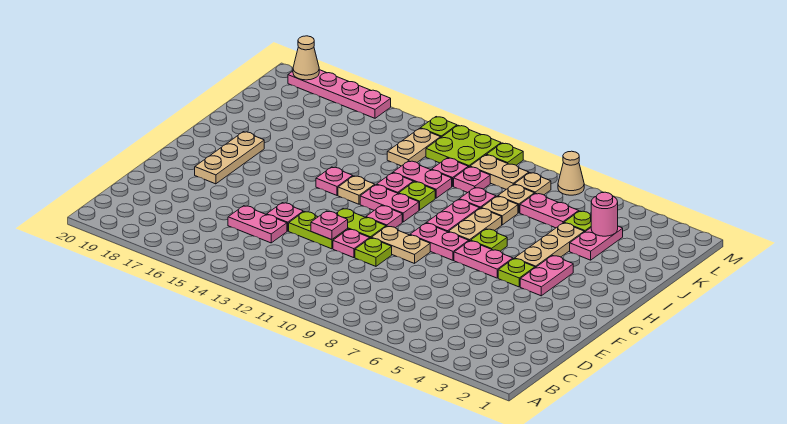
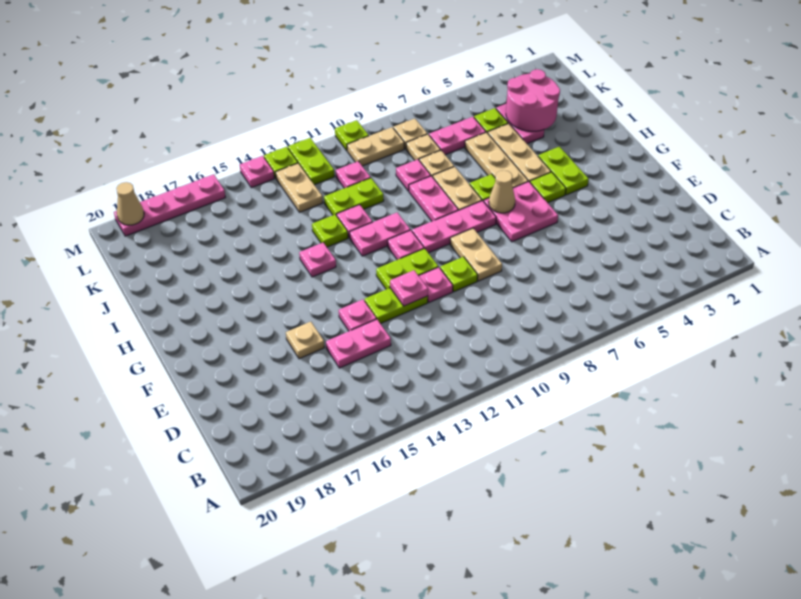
tan plate F9:F10 level 1 -> tan plate E9:F9 level 1
tan plate F18:H18 level 1 -> tan plate H6:J6 level 1
pink plate G4:H4 level 1 -> lime plate G4:H4 level 1
pink plate G6:G7 level 1 -> pink plate F6:G7 level 1
pink plate G8:G9 level 1 -> pink plate G8:G10 level 1
tan plate H13 level 1 -> tan plate E16 level 1
lime plate I11 level 1 -> lime plate I13 level 1
pink plate J11:J12 level 1 -> lime plate J11:J12 level 1
pink round brick K4 level 2 -> pink round brick J3:K4 level 2
pink plate K10 level 1 -> pink plate M14 level 1
lime plate L11:M12 level 1 -> lime plate L12:M12 level 1
tan cone M7 level 1 -> tan cone G7 level 2

